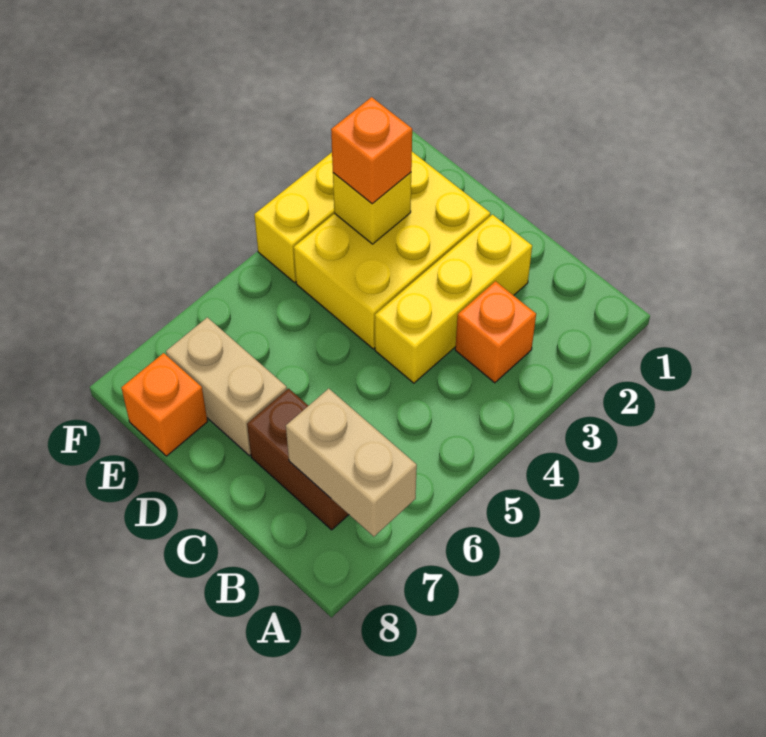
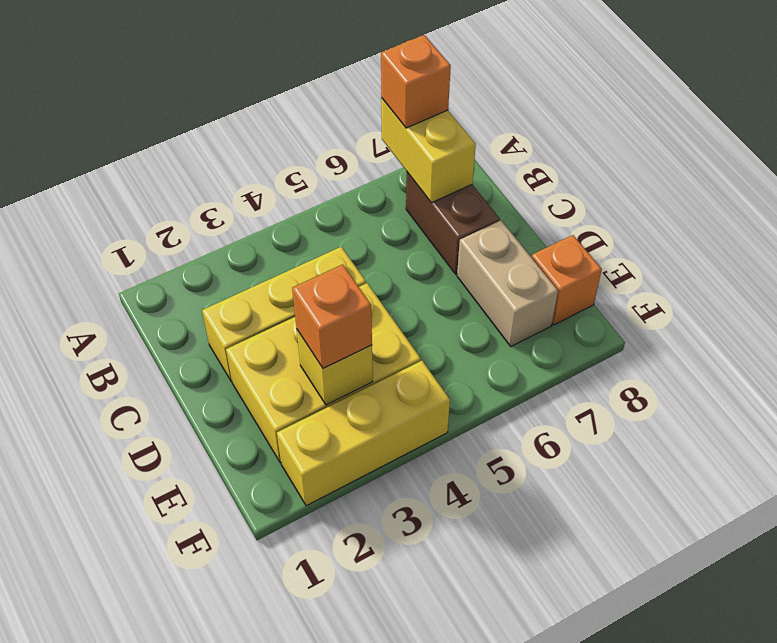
tan brick A7:B7 level 2 -> yellow brick A7:B7 level 2
orange brick B3 level 1 -> orange brick A7 level 3

